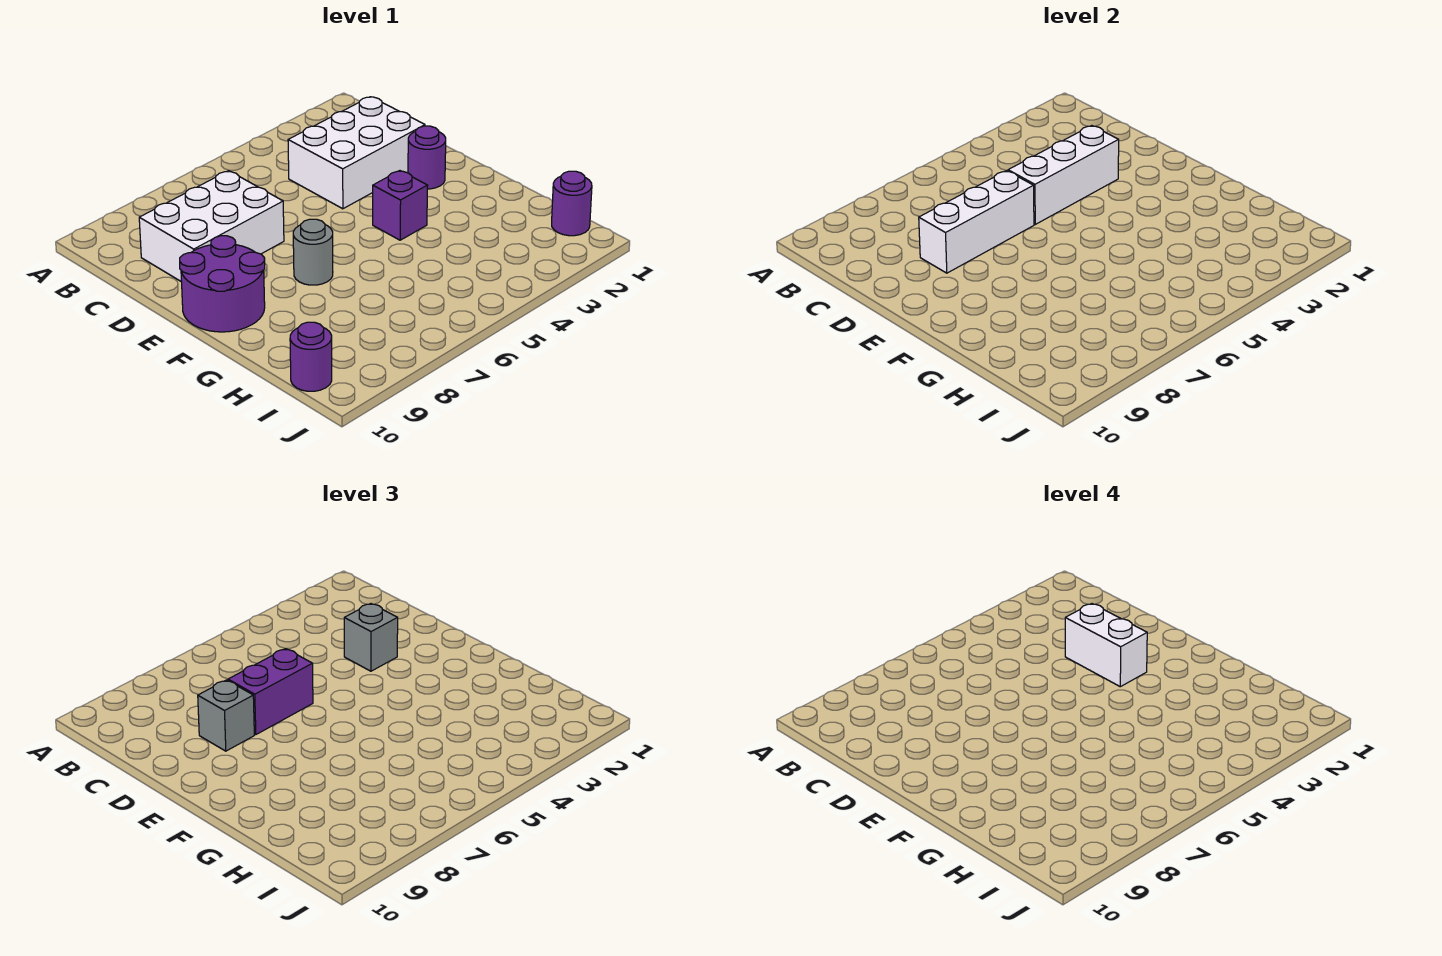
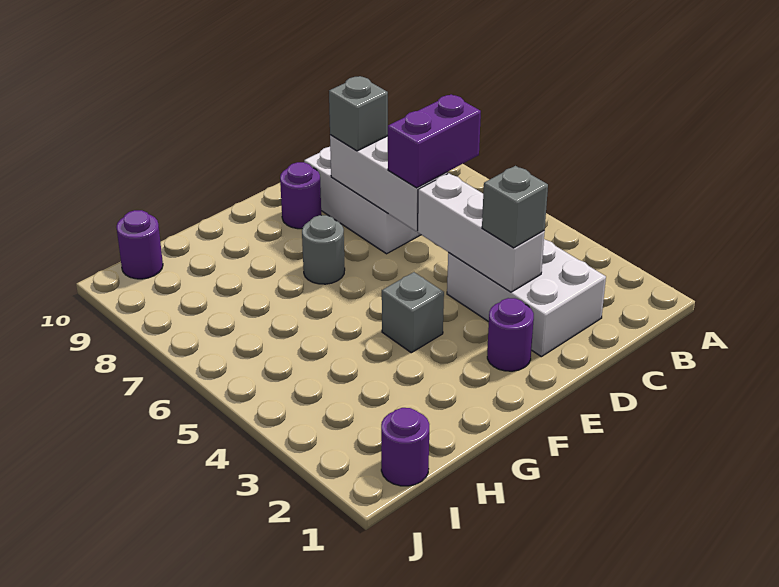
white brick D3:E3 level 4 -> none
purple brick D6:D7 level 3 -> purple brick C6:D6 level 3
purple round brick E9:F10 level 1 -> purple round brick E9 level 1
purple brick F4 level 1 -> grey brick F4 level 1

